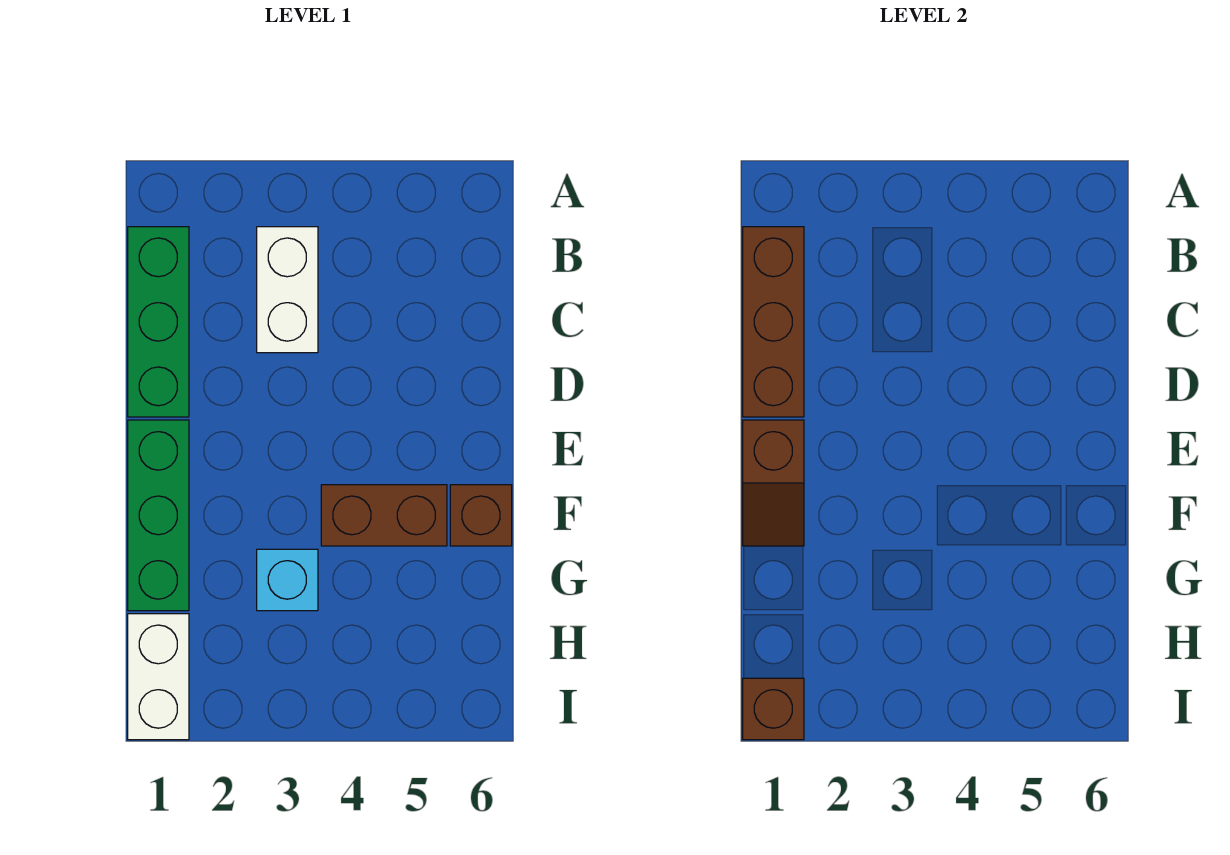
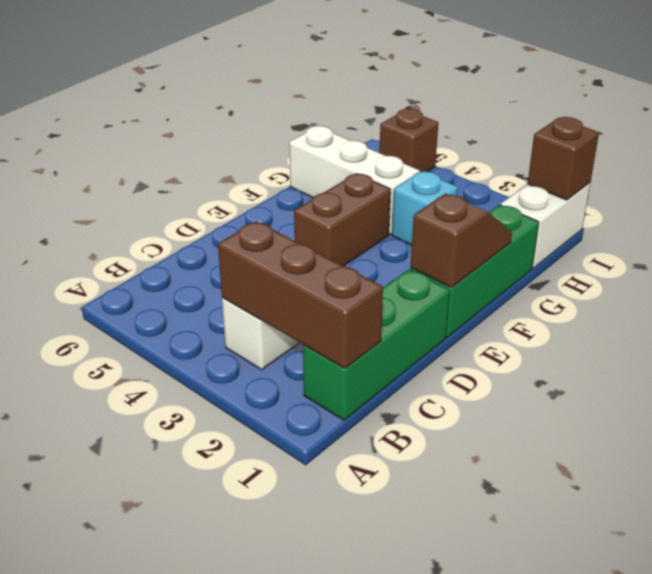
brown brick B1:D1 level 2 -> brown brick B1:B3 level 2
brown brick F4:F5 level 1 -> brown brick E4:F4 level 1
brown brick F6 level 1 -> brown brick I5 level 1
none -> white brick G4:G6 level 1

